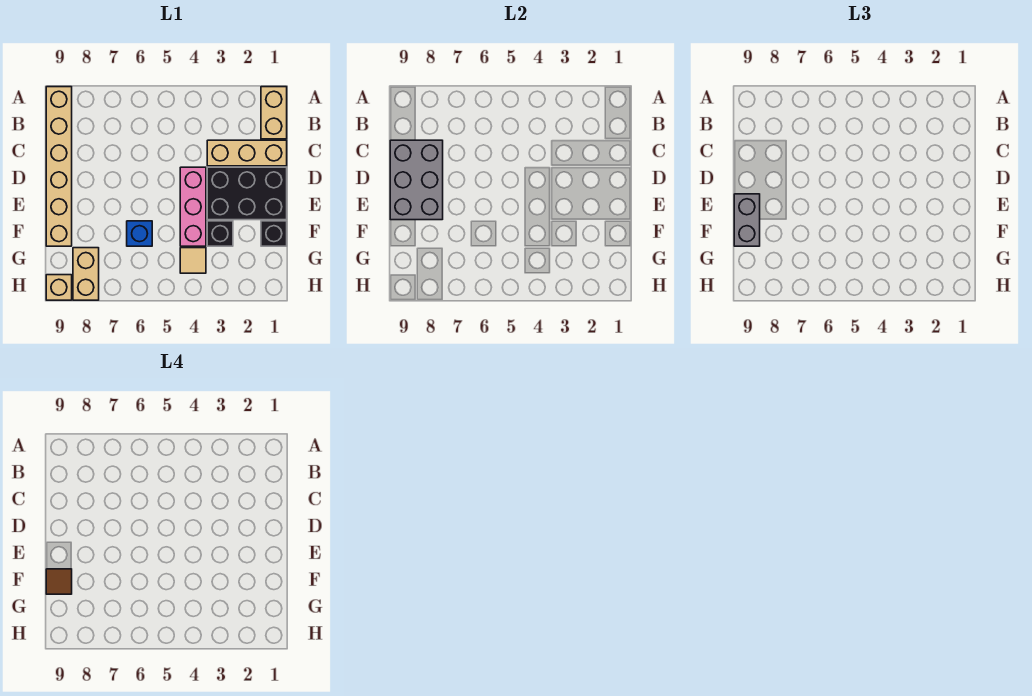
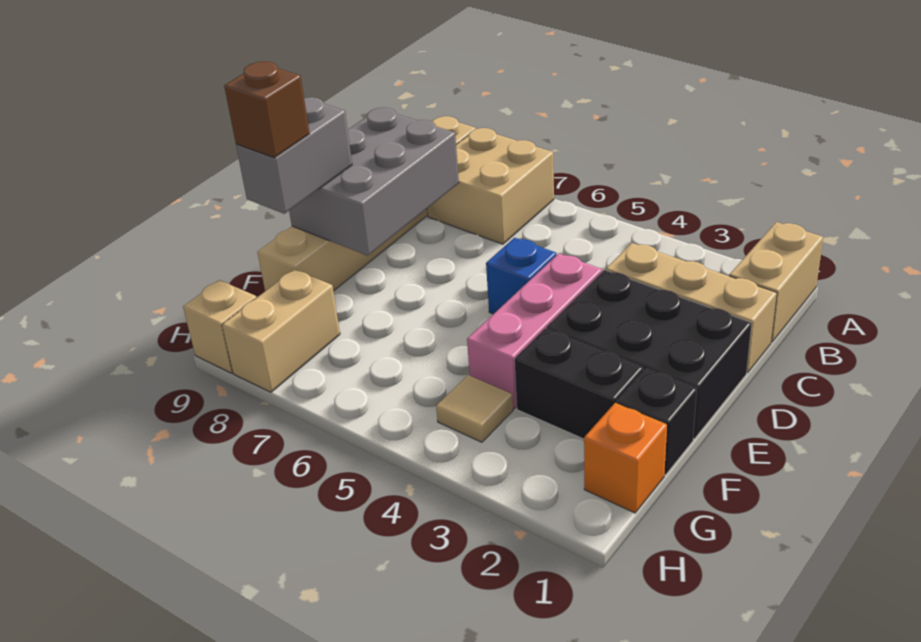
none -> tan brick A7:B8 level 1
black brick F3 level 1 -> black brick F2:F3 level 1
blue brick F6 level 1 -> blue brick D5 level 1
brown tile F9 level 4 -> brown brick F9 level 4
none -> orange brick G1 level 1

